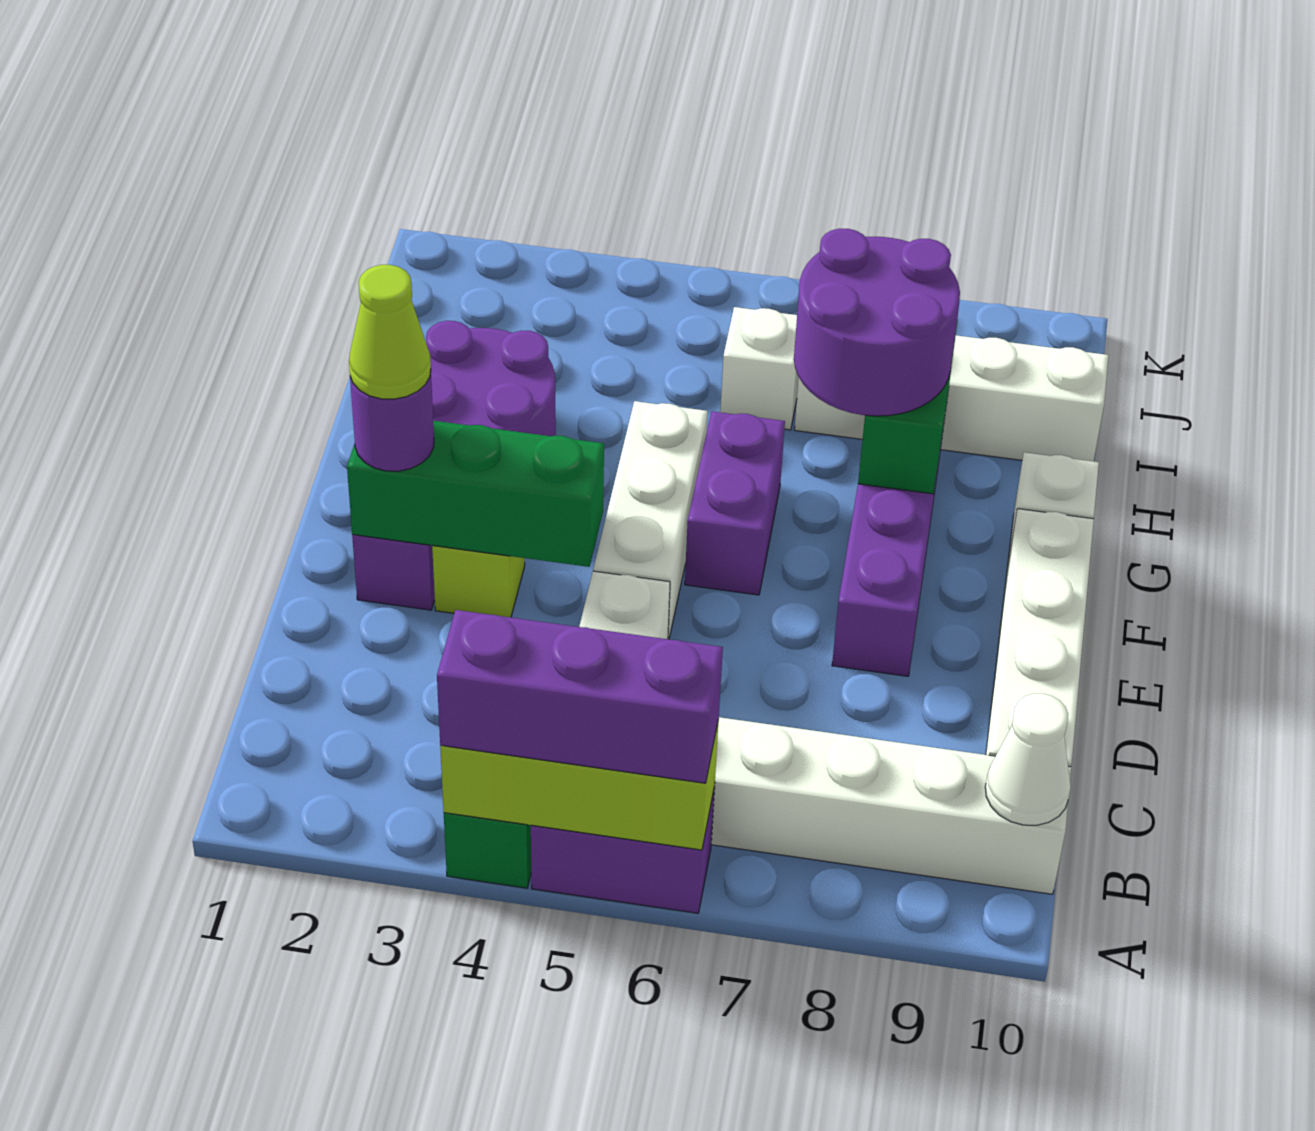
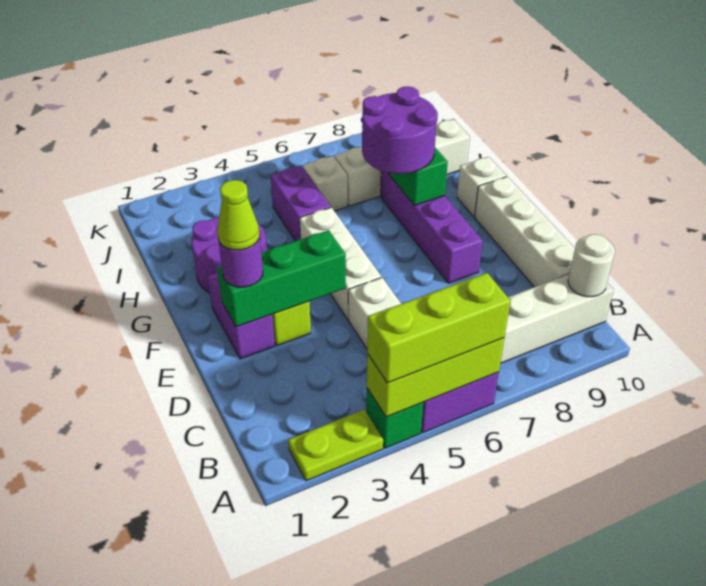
none -> lime plate A2:A3 level 1
purple brick A4:A6 level 3 -> lime brick A4:A6 level 3
white cone B10 level 2 -> white round brick B10 level 2
purple brick F6:G6 level 1 -> purple brick H5:I5 level 1

